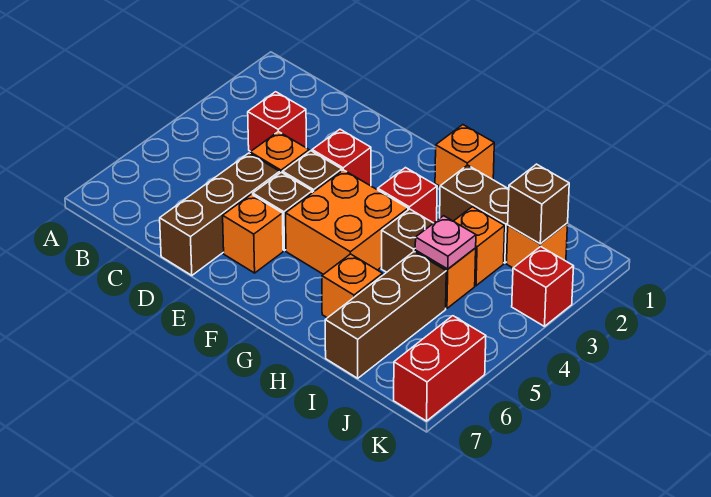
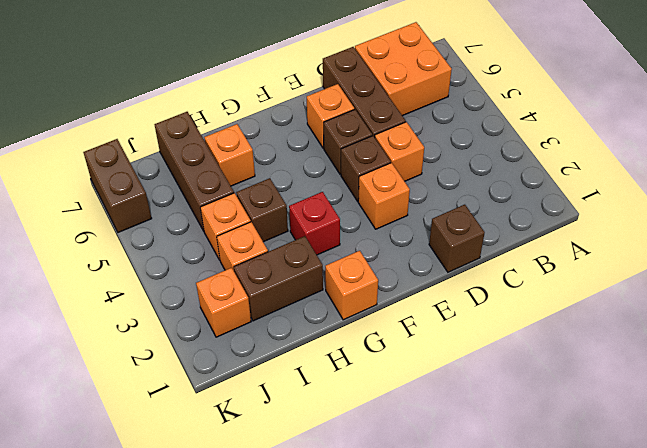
red brick C3 level 1 -> none
red brick E3 level 1 -> orange brick E3 level 1
orange brick F4:G5 level 1 -> orange brick B6:C7 level 1
pink plate I4 level 2 -> none
brown brick J2 level 2 -> brown brick D1 level 1
red brick K3 level 1 -> none
red brick K6:K7 level 1 -> brown brick K6:K7 level 1

